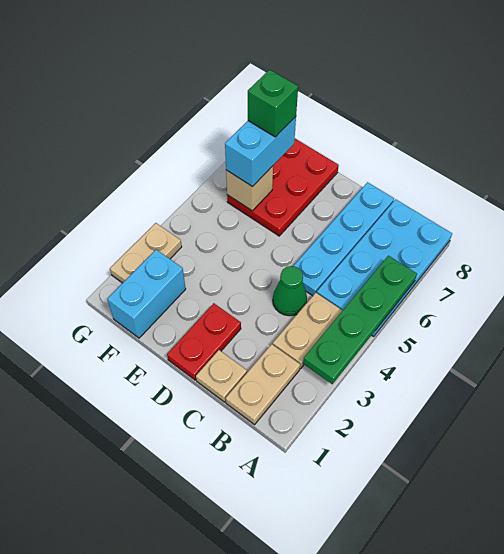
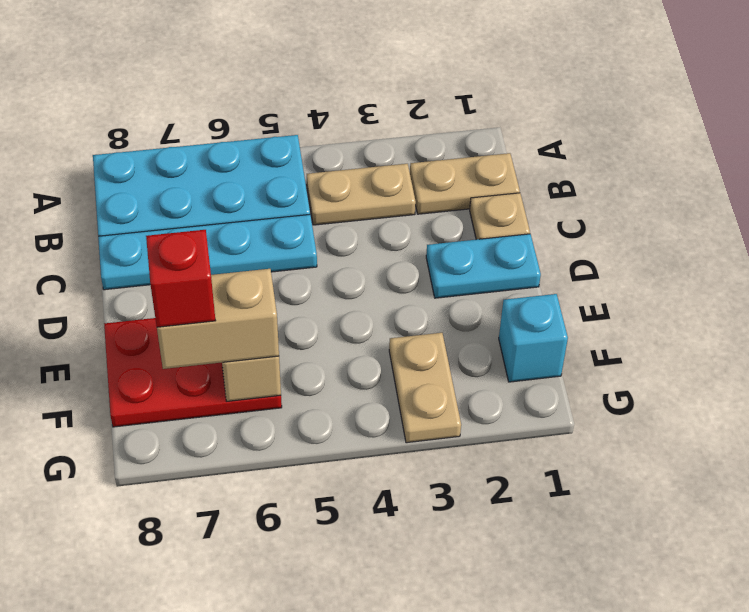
green plate A3:A6 level 2 -> none
green cone C4 level 1 -> none
red plate D1:D2 level 1 -> cyan plate D1:D2 level 1
cyan brick F1:F2 level 1 -> cyan brick F1 level 1
cyan brick F6:F7 level 3 -> tan brick F6:F7 level 3
green brick F7 level 4 -> red brick F7 level 4
tan plate G2:G3 level 1 -> tan plate F3:G3 level 1

